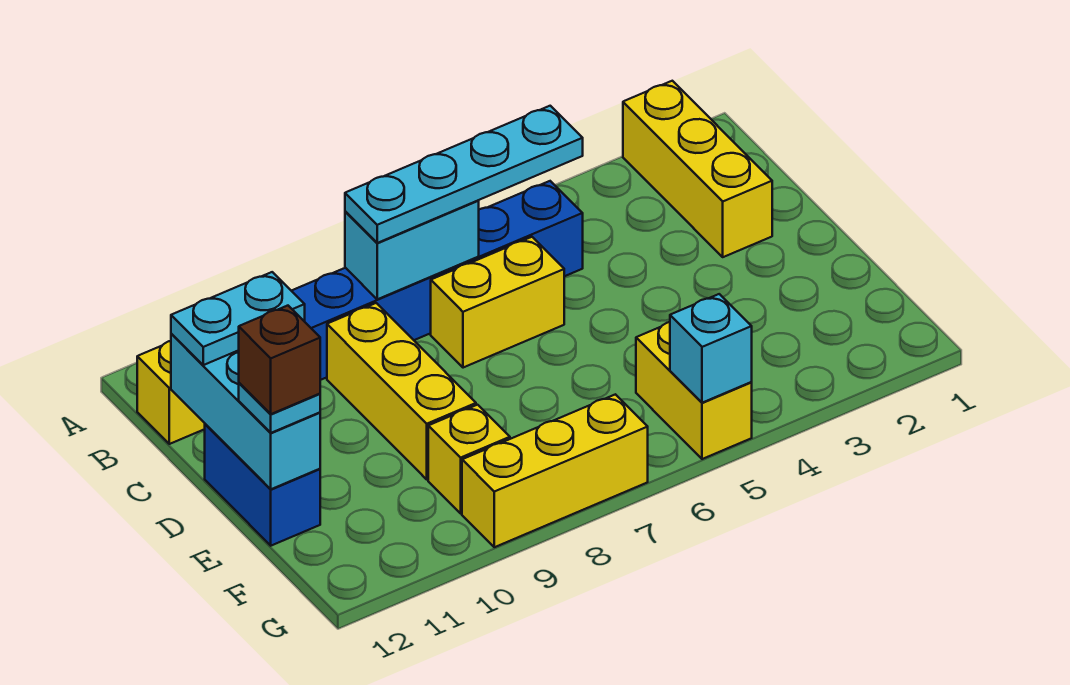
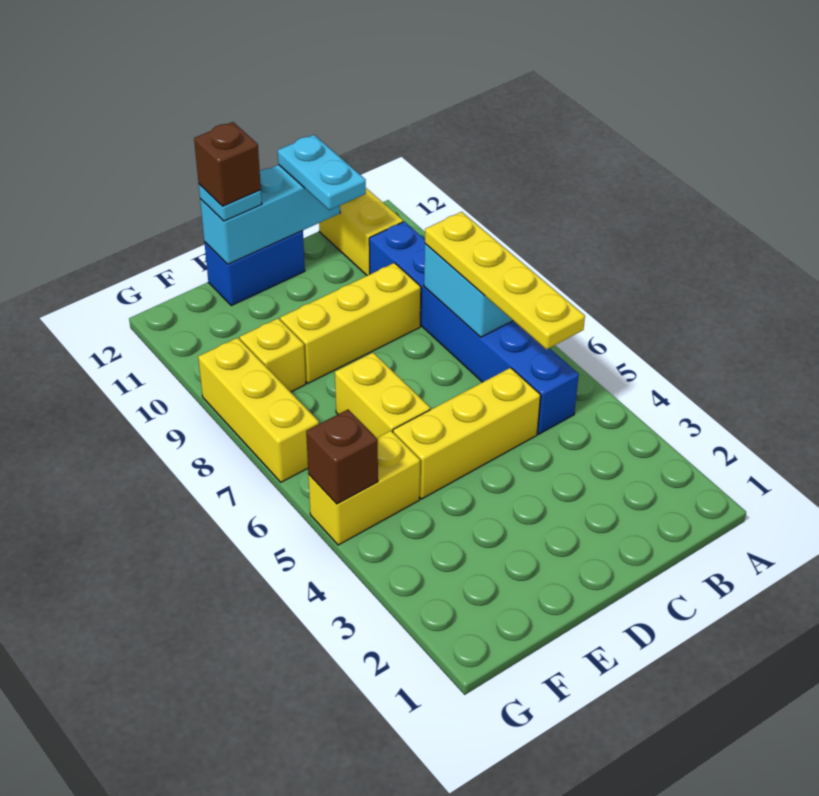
yellow brick A2:C2 level 1 -> yellow brick C5:E5 level 1
cyan plate B5:B8 level 3 -> yellow plate B5:B8 level 3
yellow brick C6:C7 level 1 -> yellow brick E6:E7 level 1
cyan brick G5 level 2 -> brown brick G5 level 2

